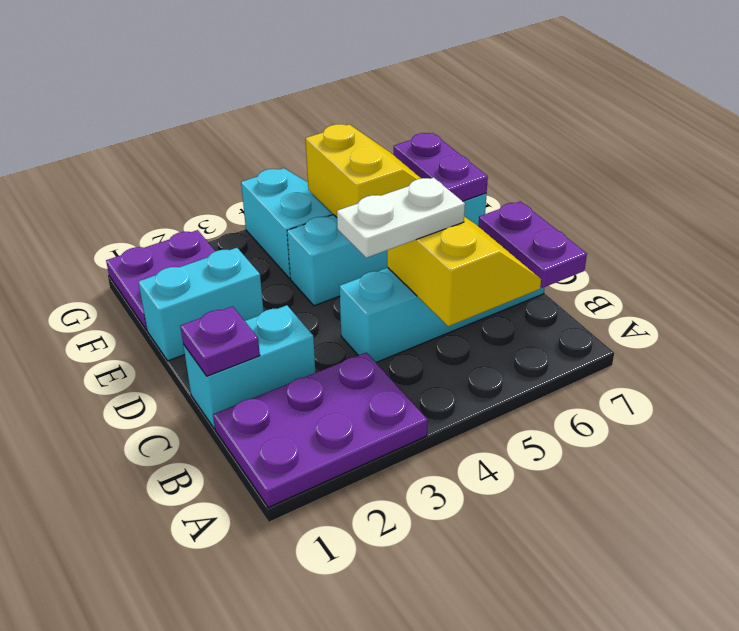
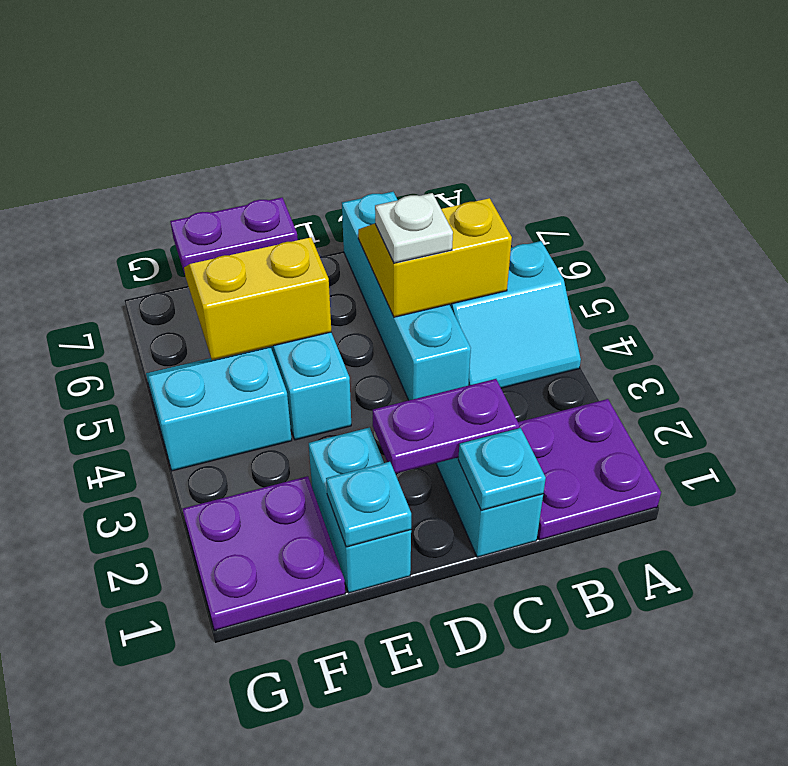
purple plate A1:B3 level 1 -> purple plate A1:B2 level 1
none -> cyan slope A4:B5 level 1 top 5
purple plate B7:C7 level 2 -> purple plate C2:D2 level 2
purple plate C1 level 2 -> cyan plate C1 level 2
white plate C4:C5 level 3 -> white plate C5 level 3
none -> cyan plate E1 level 2

